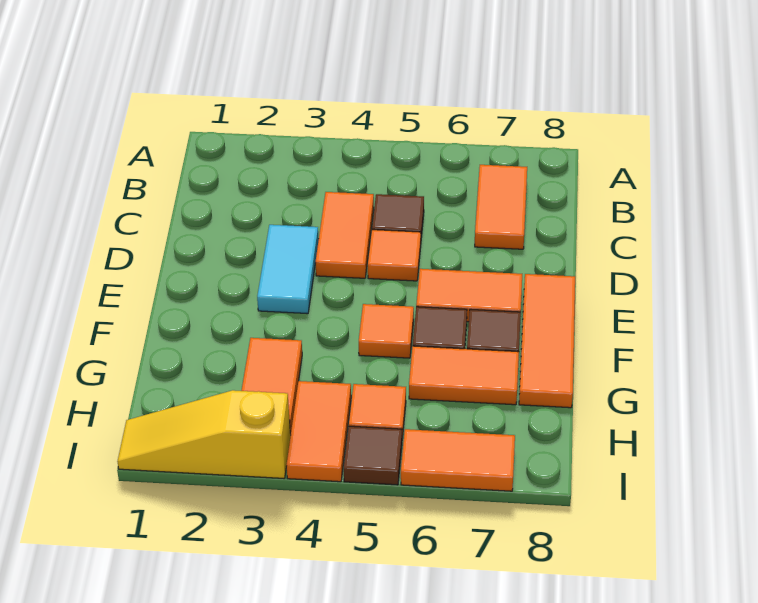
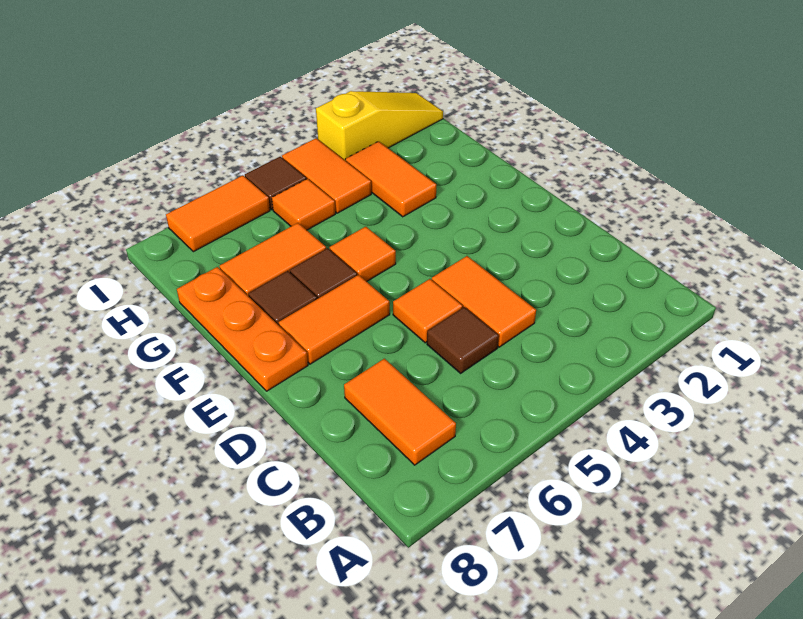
cyan tile D3:E3 level 1 -> none
orange tile E8:G8 level 1 -> orange plate E8:G8 level 1

